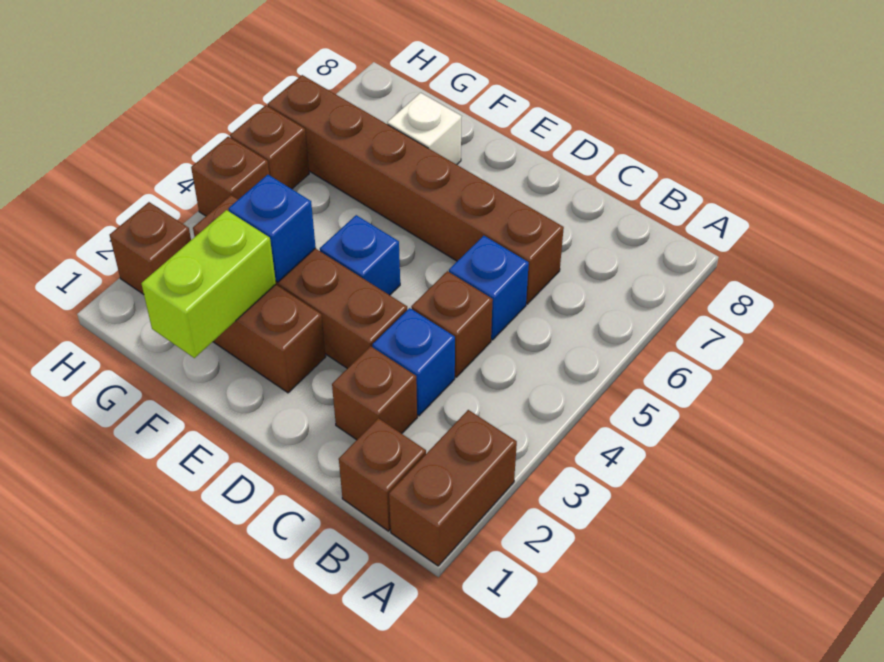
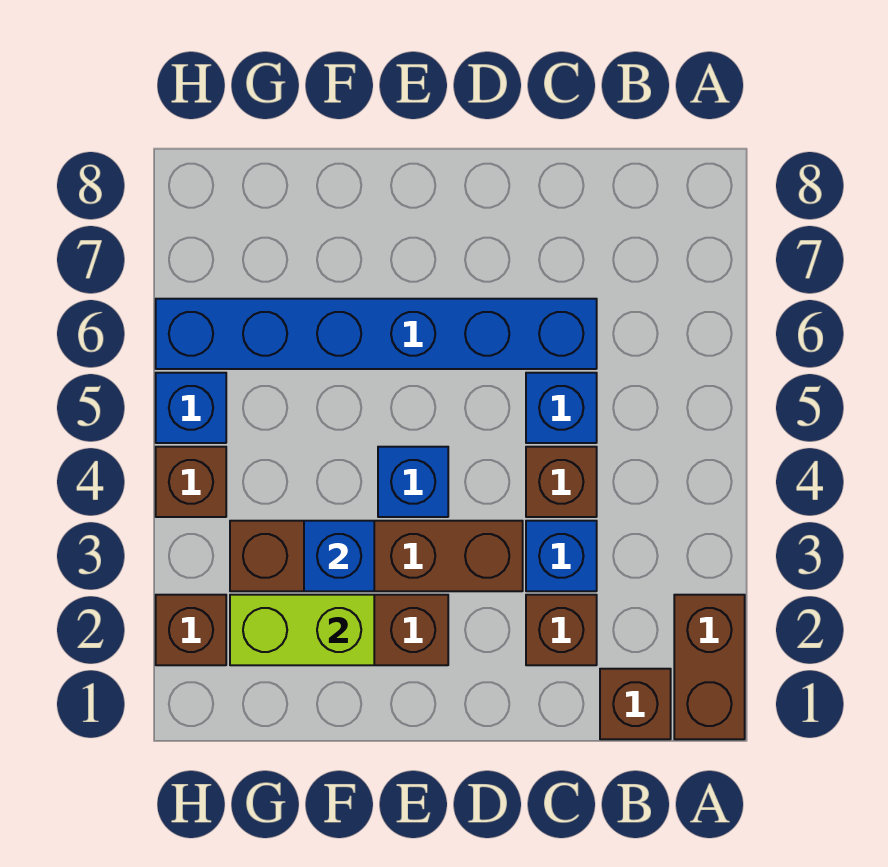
brown brick C6:H6 level 1 -> blue brick C6:H6 level 1
lime brick F1:F2 level 2 -> lime brick F2:G2 level 2
white brick F7 level 1 -> none
brown brick H5 level 1 -> blue brick H5 level 1

